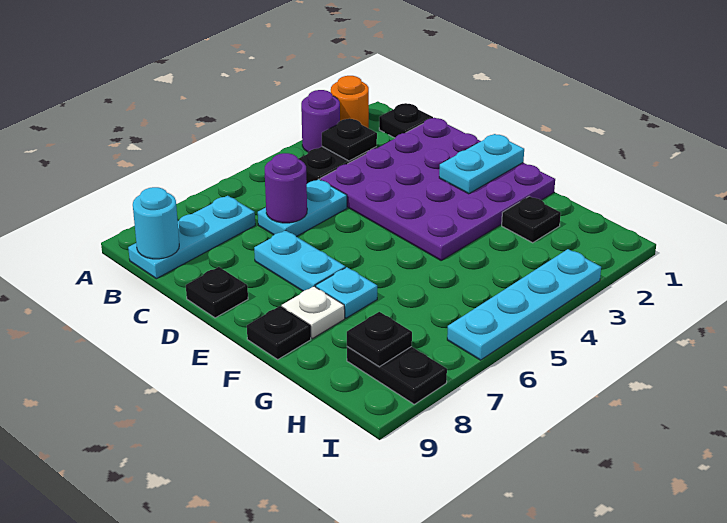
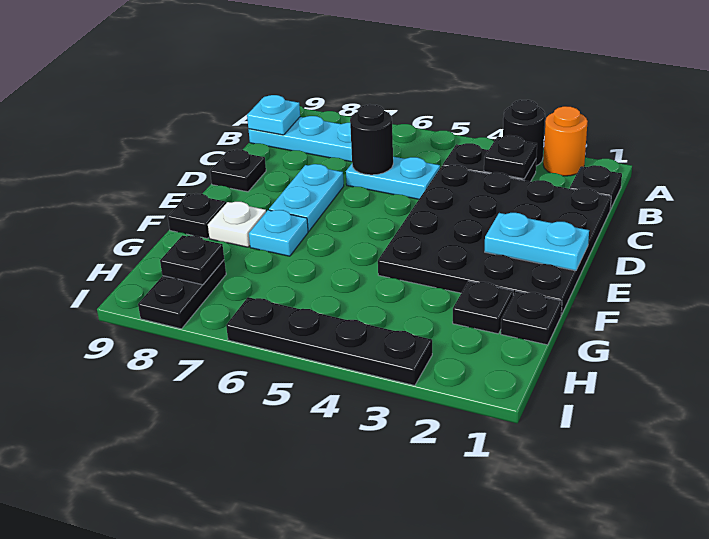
purple round brick A3 level 1 -> black round brick A3 level 1
cyan round brick B9 level 2 -> cyan plate B9 level 2
purple plate C1:F4 level 1 -> black plate C1:F4 level 1
purple round brick C6 level 2 -> black round brick C6 level 2
none -> black plate G1 level 1
cyan plate I3:I6 level 1 -> black plate I3:I6 level 1

